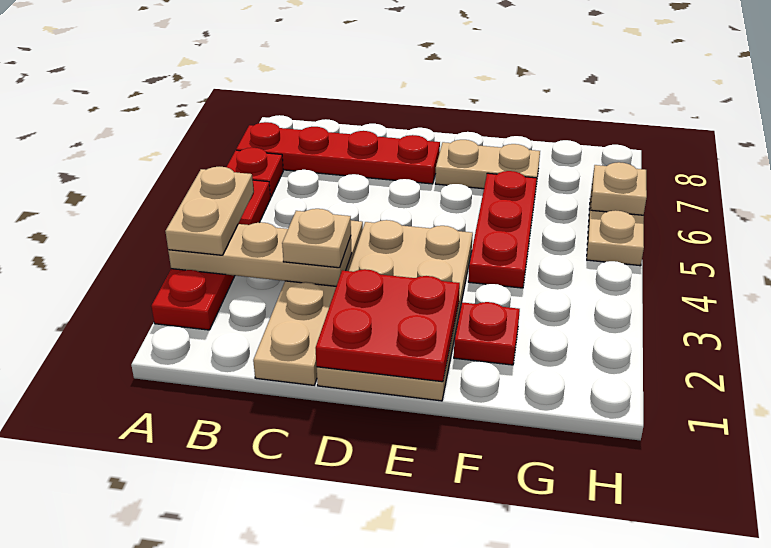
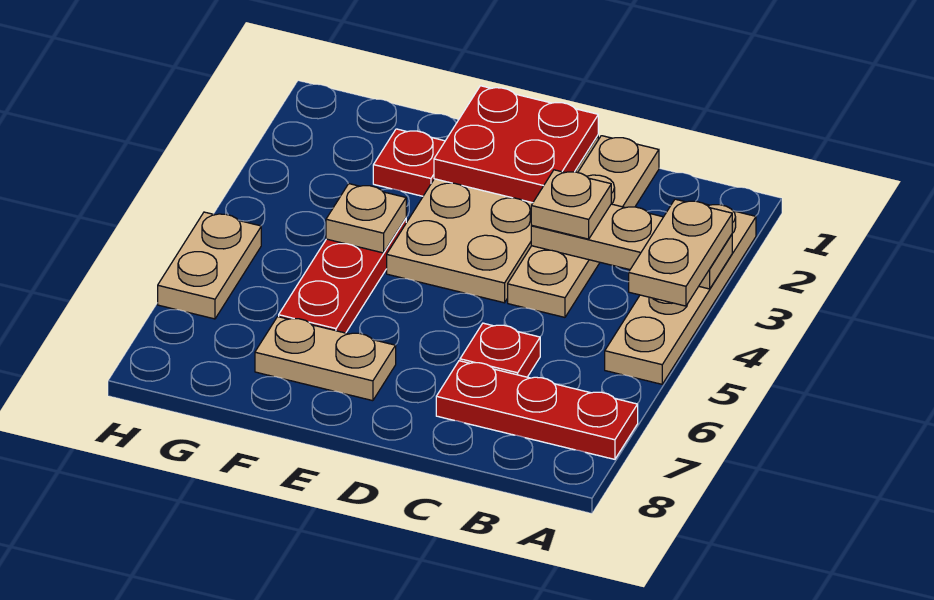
red plate A2:A5 level 1 -> tan plate A2:A5 level 1
red plate A6 level 1 -> red plate C6 level 1
red plate A7:D7 level 1 -> red plate A7:C7 level 1
tan plate H6 level 2 -> tan plate F4 level 2

